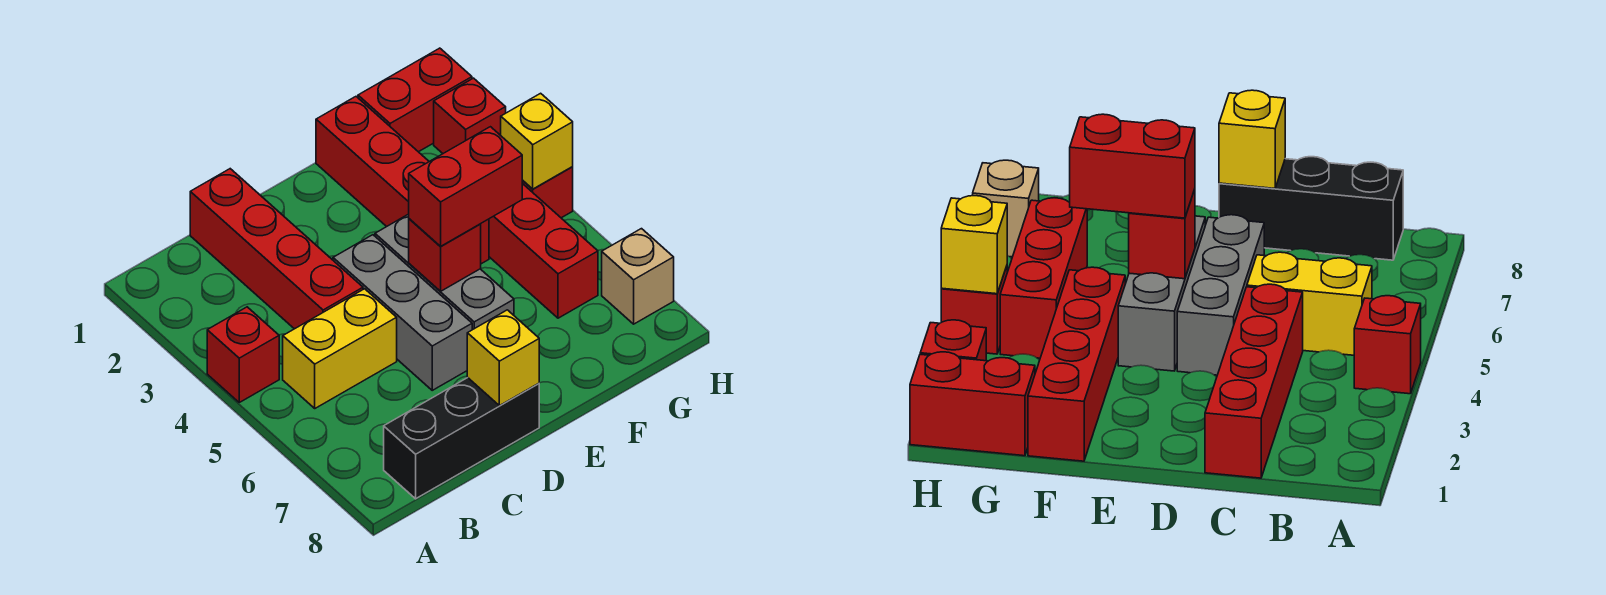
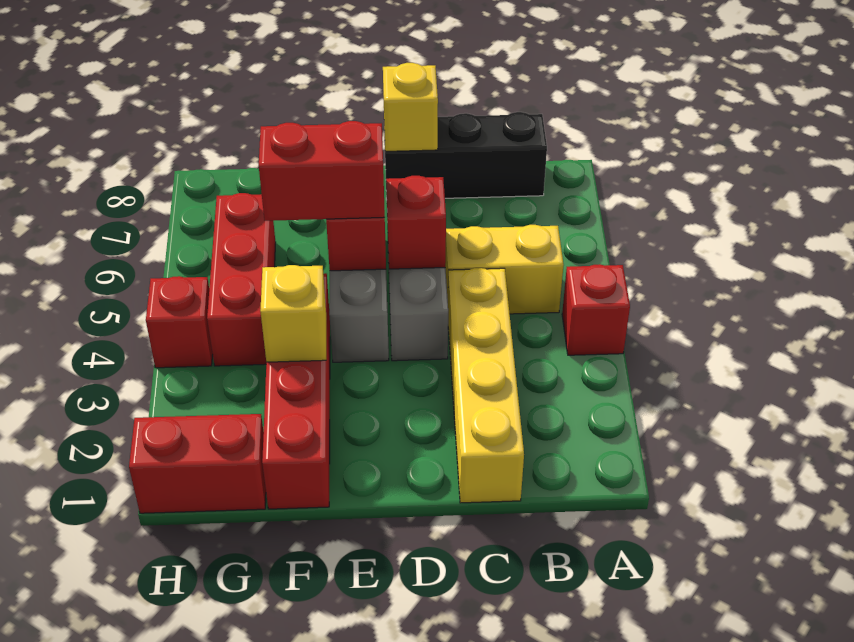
red brick C1:C4 level 1 -> yellow brick C1:C4 level 1
red brick H2 level 1 -> red brick D5 level 2
yellow brick H4 level 2 -> yellow brick F3 level 2
tan brick H7 level 1 -> none

